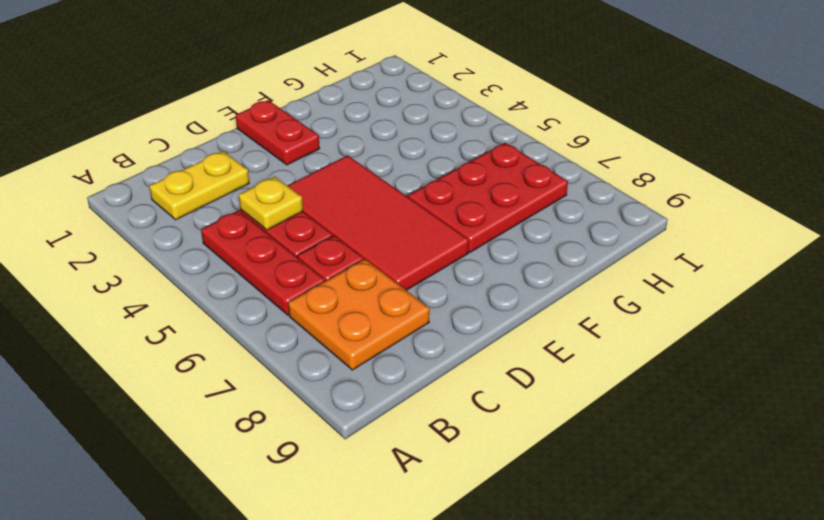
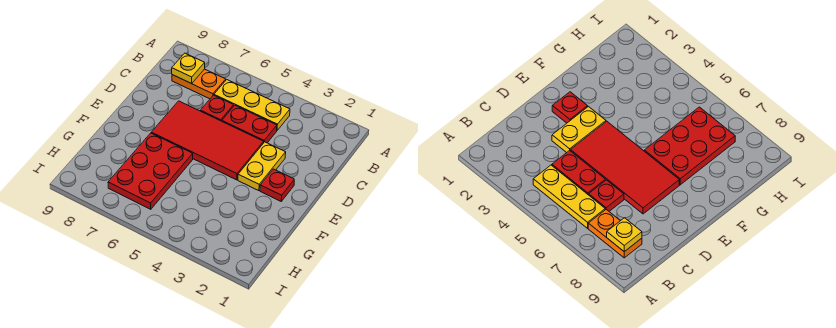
yellow plate B2:C2 level 1 -> yellow plate D3:E3 level 1
red plate B4:B6 level 1 -> yellow plate B4:B6 level 1
orange plate B7:C8 level 1 -> orange plate B7:B8 level 1
yellow plate C4 level 2 -> yellow plate B8 level 2
red plate E1:E2 level 1 -> red plate E2 level 1

